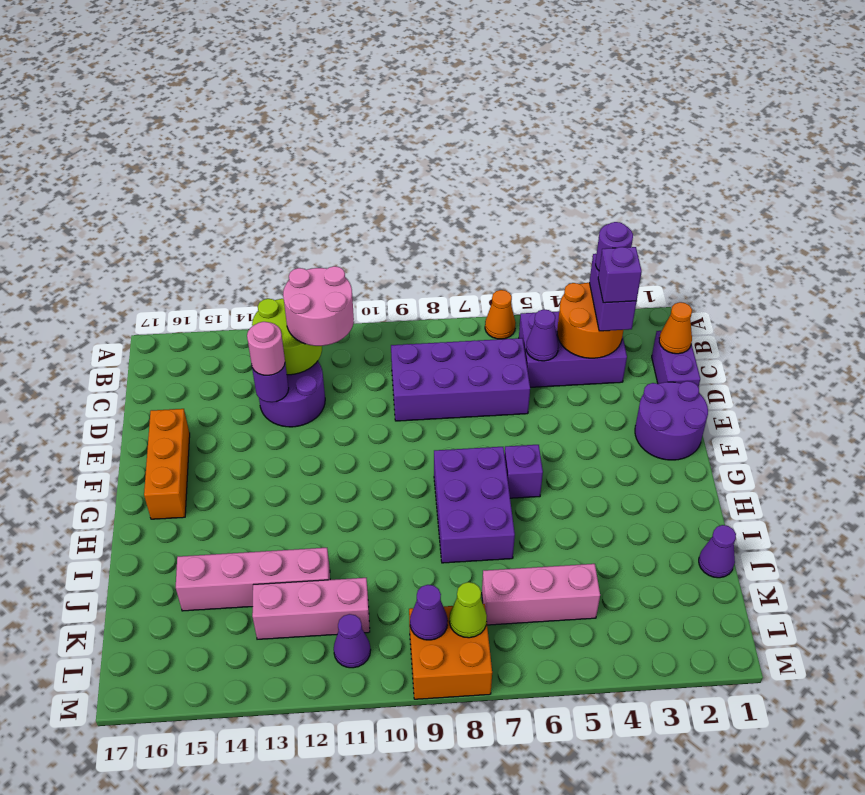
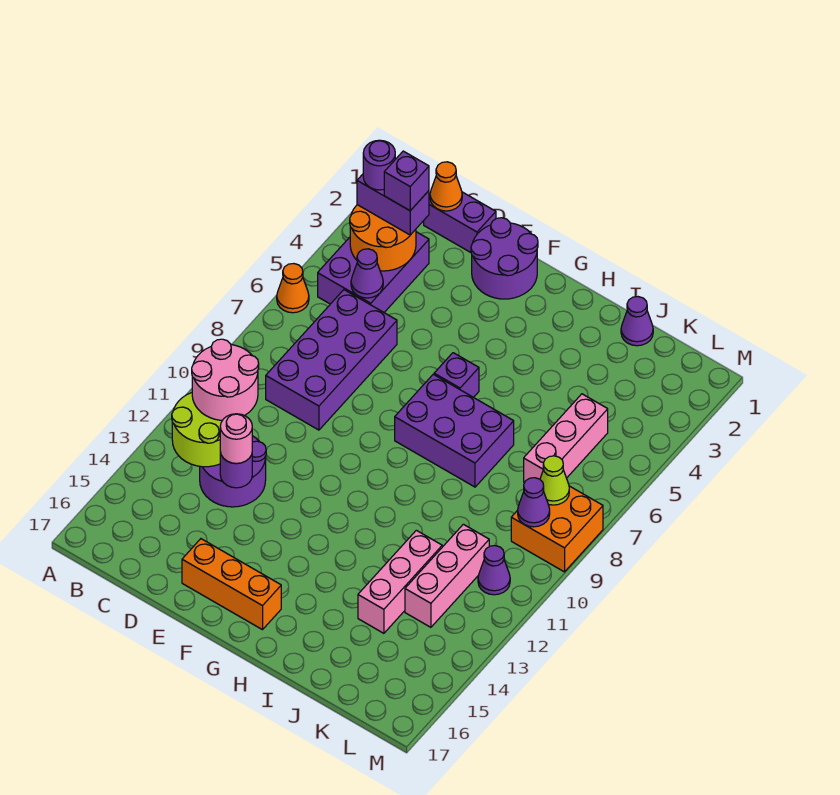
pink brick J12:J15 level 1 -> pink brick J12:J14 level 1

